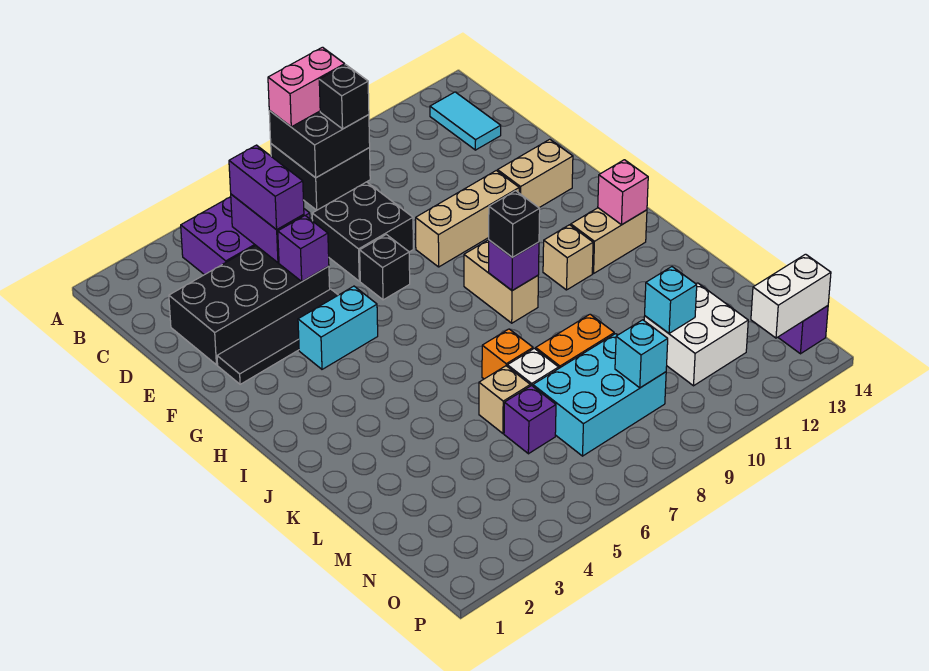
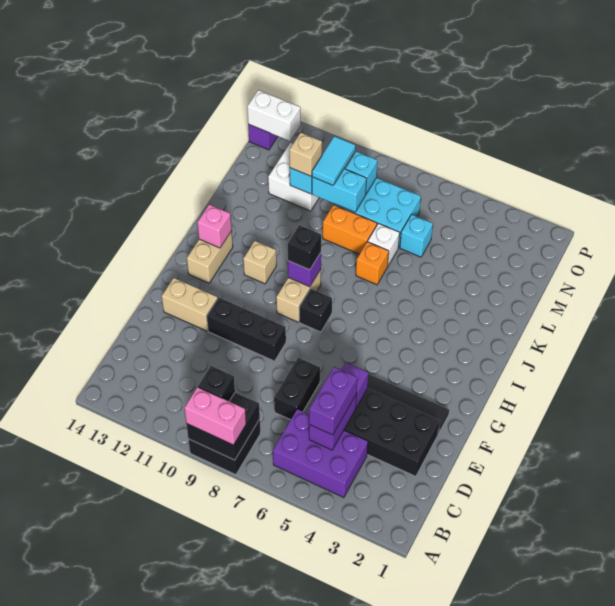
cyan tile B13:C13 level 1 -> cyan tile M10:N10 level 3
black brick D7:E8 level 1 -> black brick D7:E7 level 1
black brick F7 level 1 -> black brick H8 level 1
tan brick F9:F11 level 1 -> black brick F9:F11 level 1
cyan brick G4:G5 level 1 -> cyan brick M9:M10 level 2
tan brick I12:I13 level 1 -> tan brick H13:I13 level 1
tan brick L6 level 1 -> tan brick M11 level 3
purple brick M6 level 1 -> cyan brick M6 level 1

